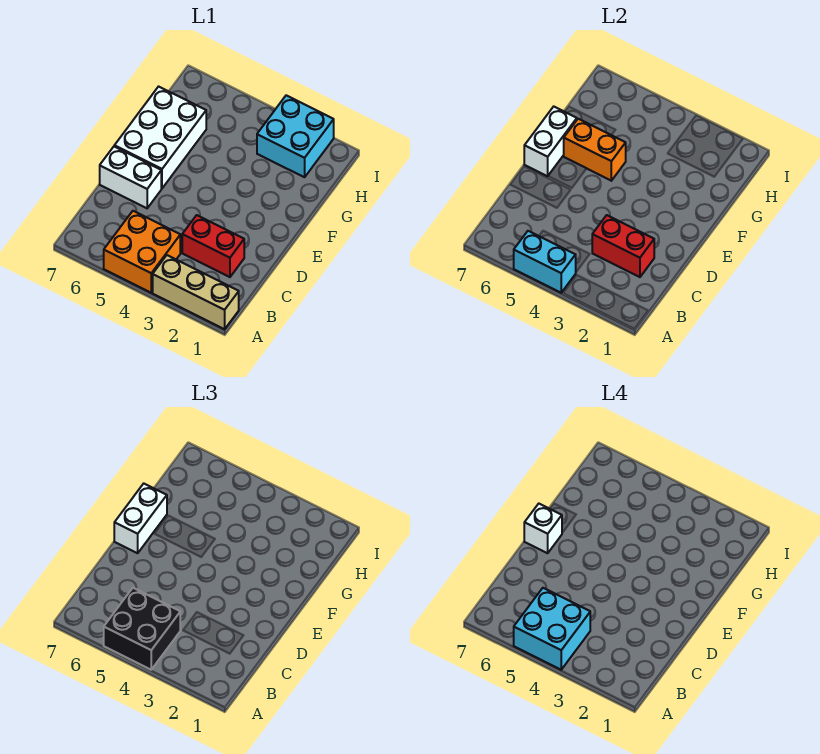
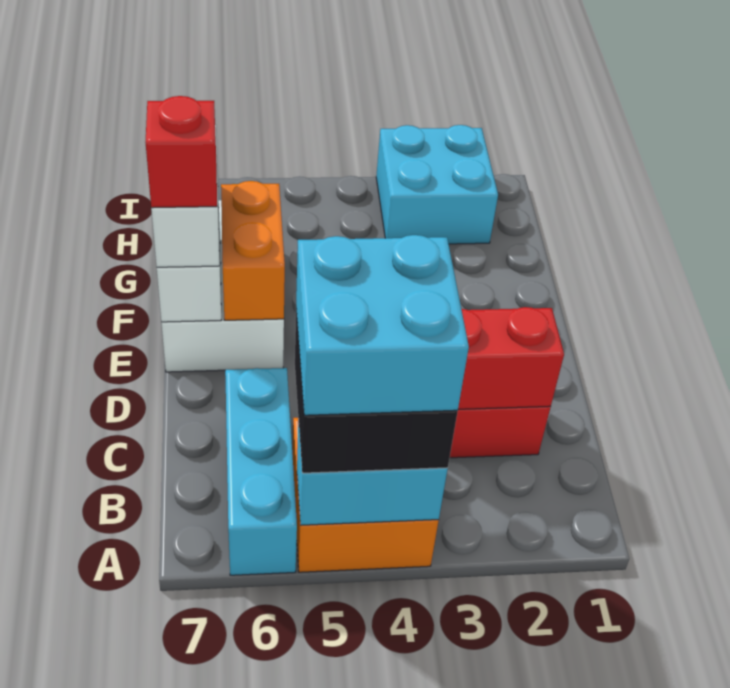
tan brick A1:A3 level 1 -> none
none -> cyan brick A6:C6 level 1
white brick D6:D7 level 1 -> none
white brick E7 level 4 -> red brick E7 level 4
orange brick F5:F6 level 2 -> orange brick E6:F6 level 2

